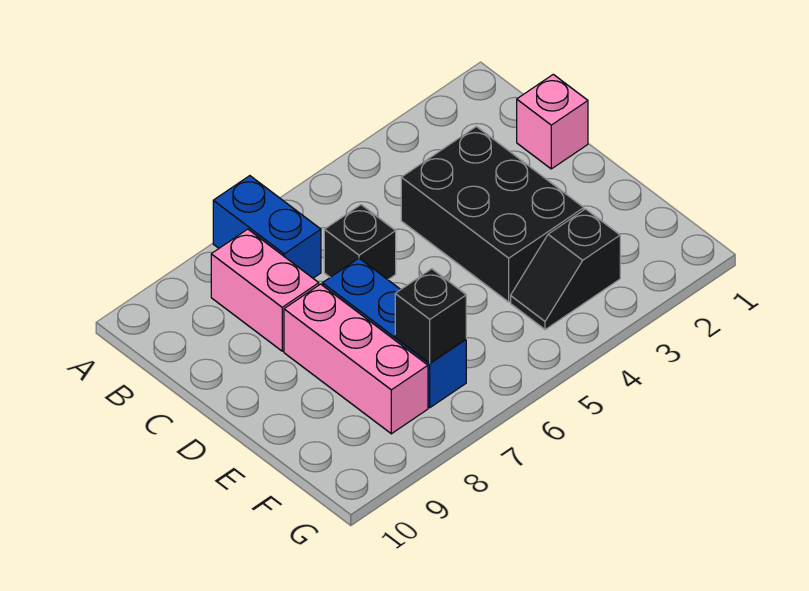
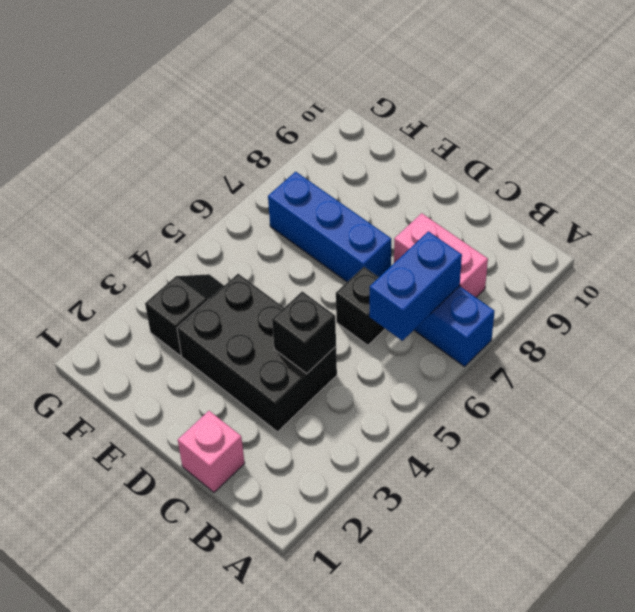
none -> blue brick B6:B7 level 2
pink brick D8:F8 level 1 -> none
black brick F7 level 2 -> black brick C4 level 2

